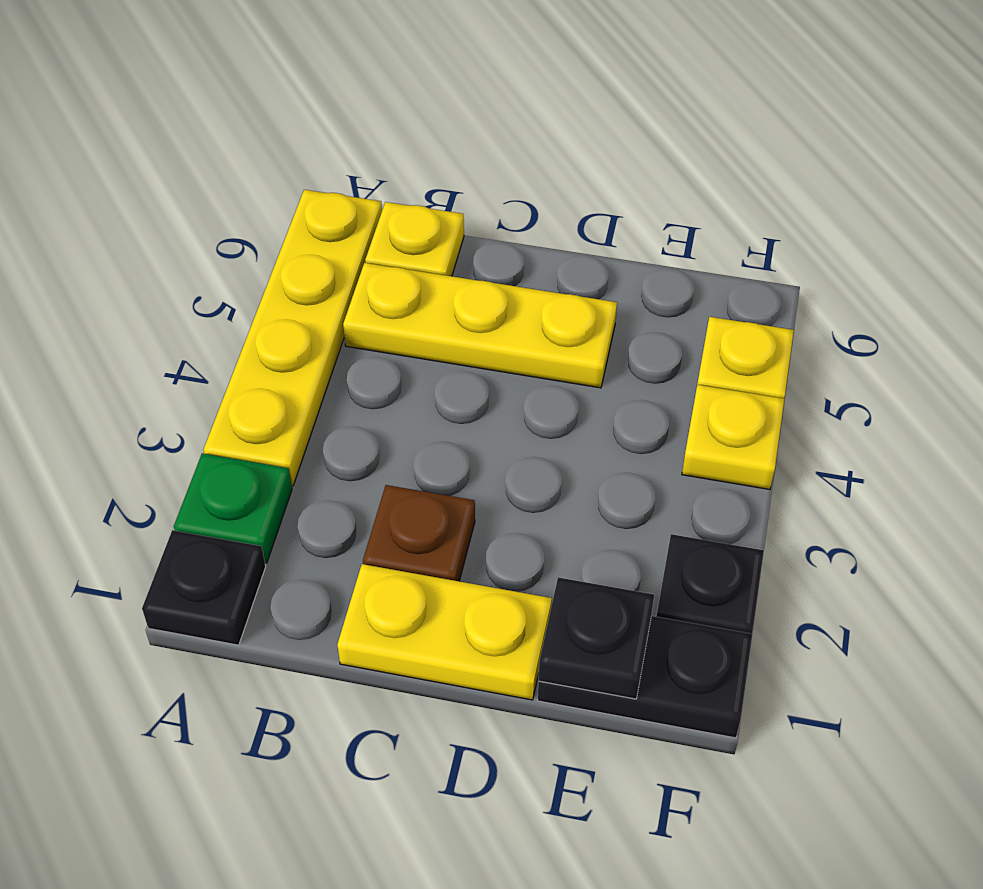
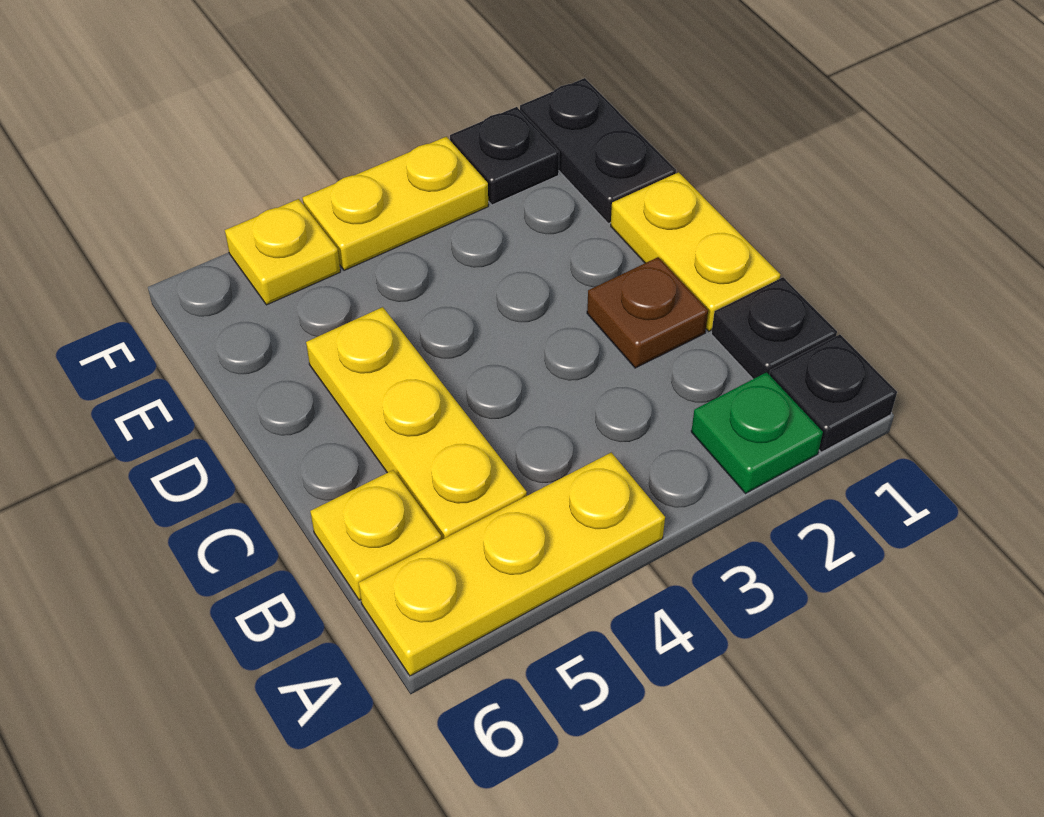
yellow plate A3:A6 level 1 -> yellow plate A4:A6 level 1
black plate E1 level 2 -> black plate B1 level 1
yellow plate F4 level 1 -> yellow plate F3:F4 level 1

